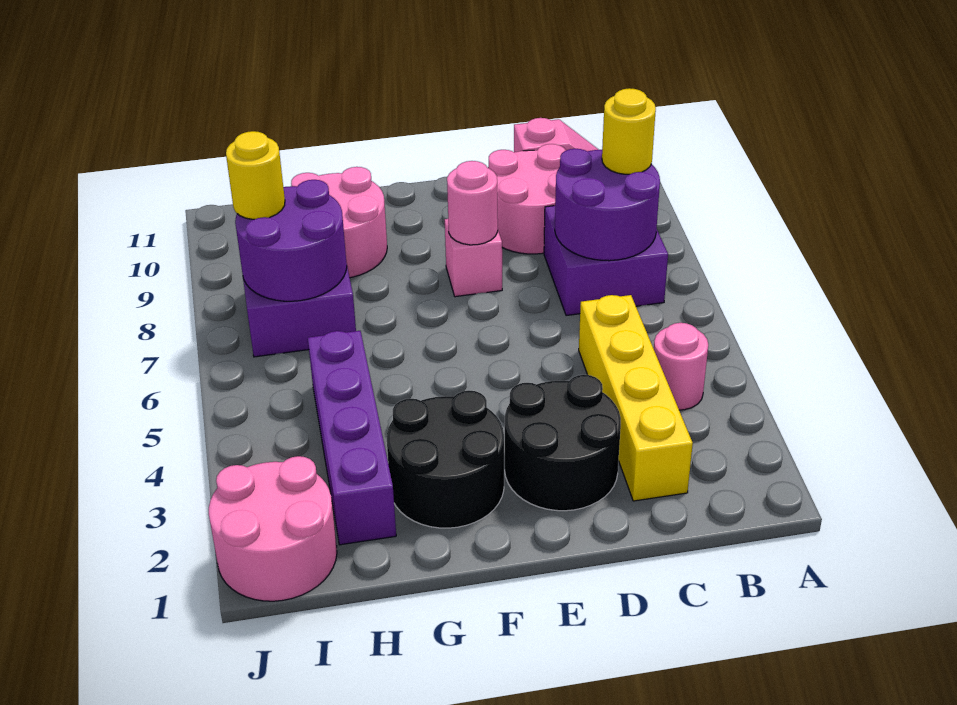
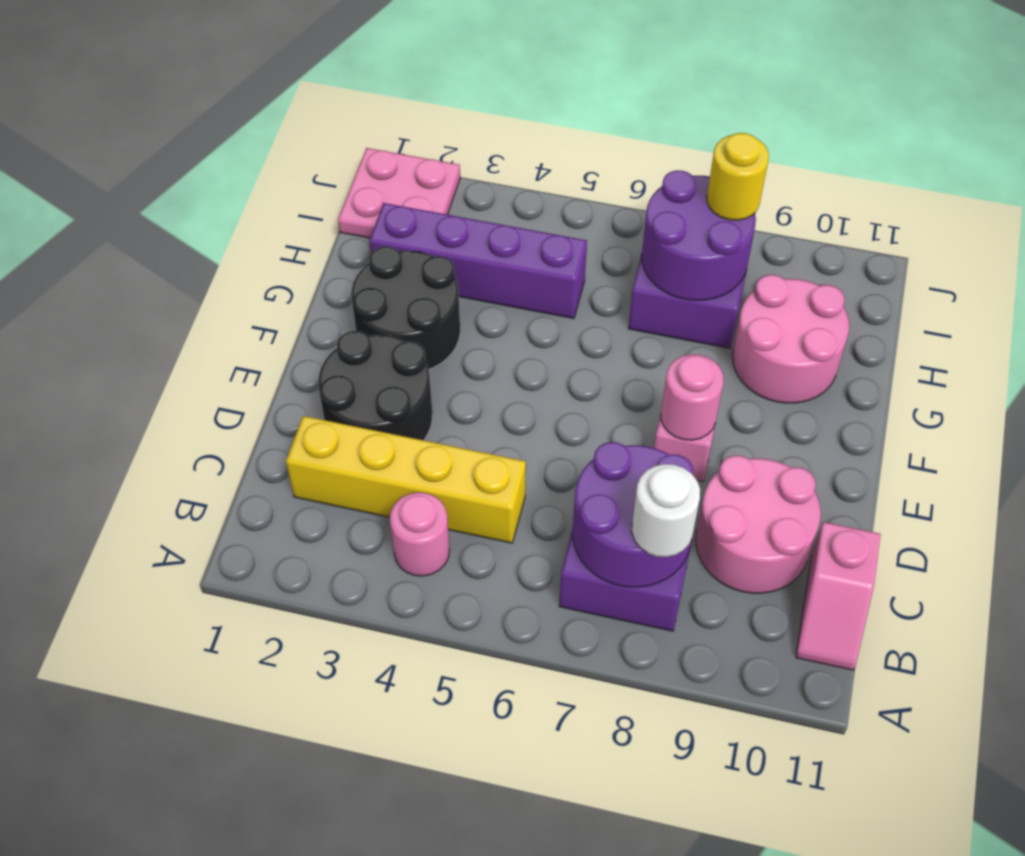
yellow round brick B8 level 3 -> white round brick B8 level 3
pink round brick I1:J2 level 1 -> pink plate I1:J2 level 1

